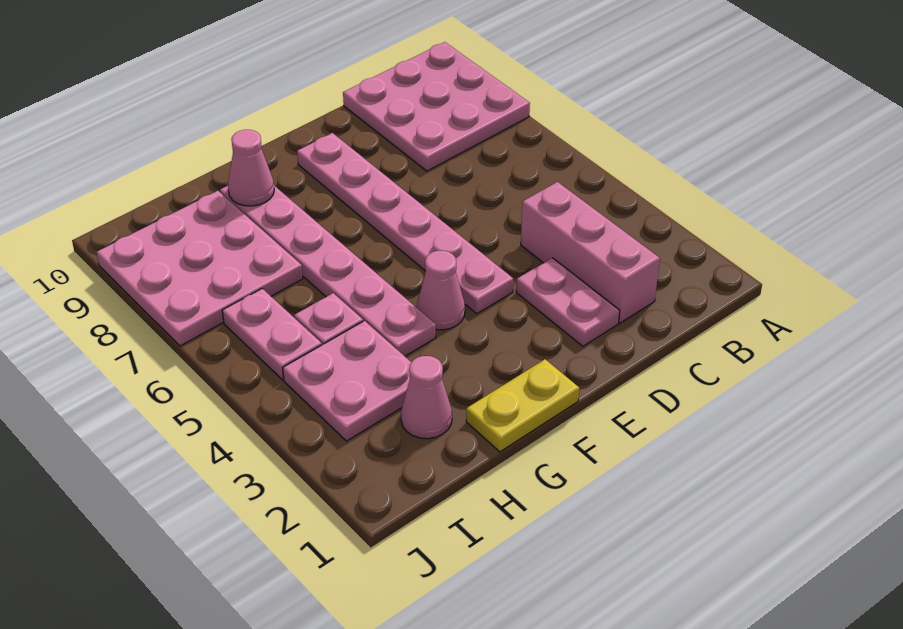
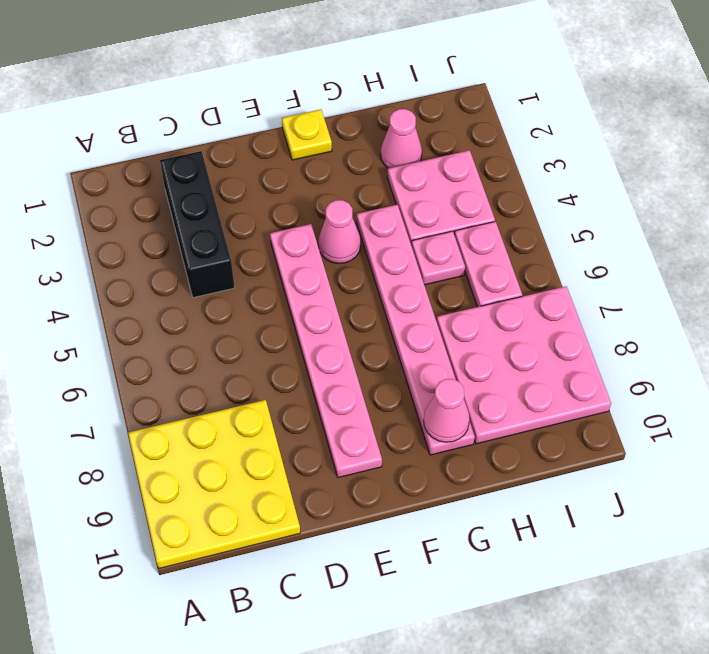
pink plate A8:C10 level 1 -> yellow plate A8:C10 level 1
pink brick C2:C4 level 1 -> black brick C2:C4 level 1
pink plate D2:D3 level 1 -> none
yellow plate F1:G1 level 1 -> yellow plate F1 level 1

